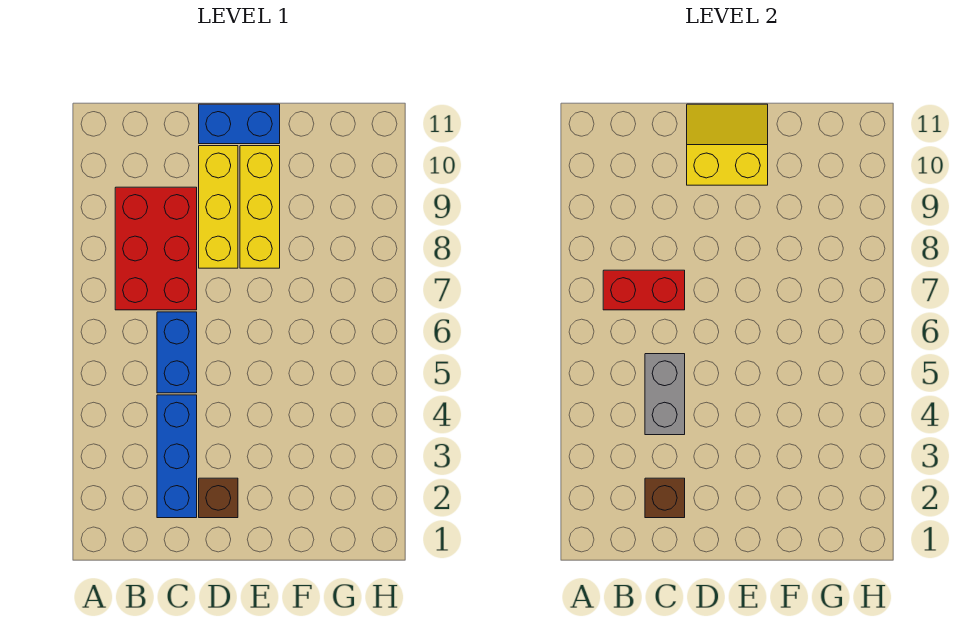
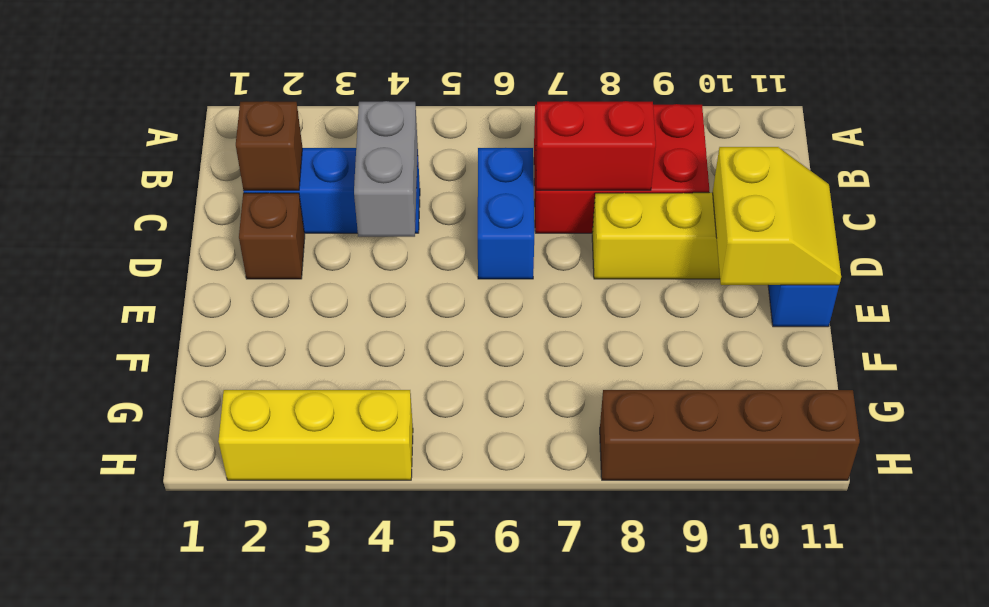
red brick B7:C7 level 2 -> red brick C7:C8 level 2
grey brick C4:C5 level 2 -> grey brick C4:D4 level 2
blue brick C5:C6 level 1 -> blue brick C6:D6 level 1
yellow brick E8:E10 level 1 -> yellow brick H2:H4 level 1
none -> brown brick H8:H11 level 1

